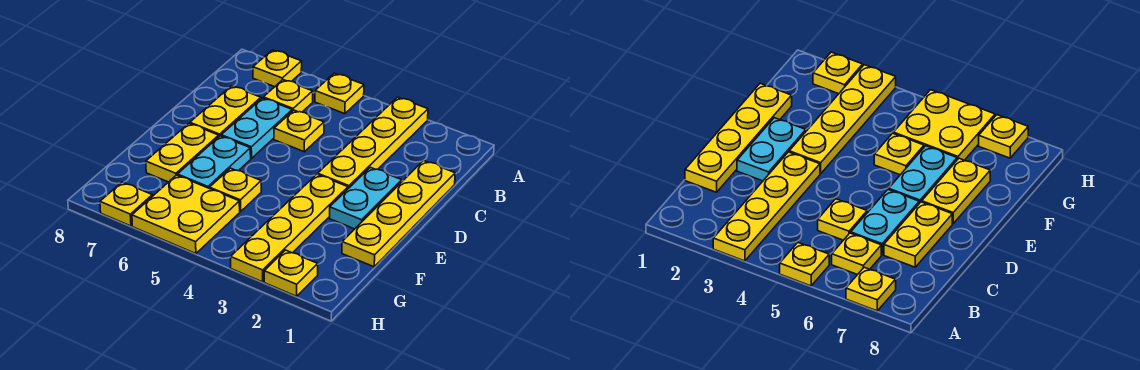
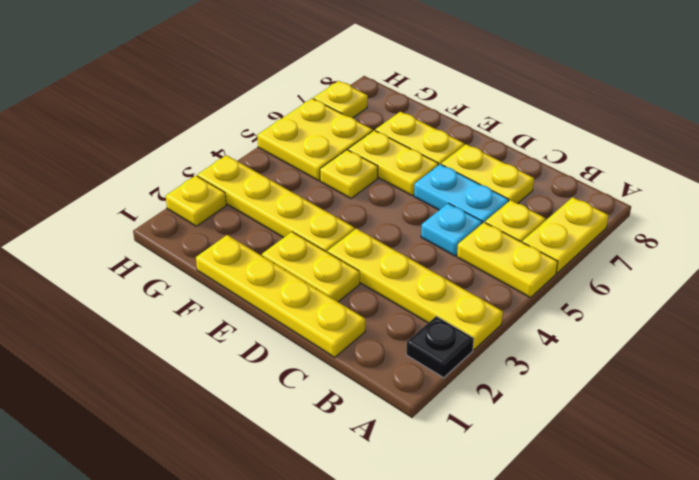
none -> black plate A2 level 1
yellow plate A5 level 1 -> yellow plate A5:B5 level 1
yellow plate A7 level 1 -> yellow plate A6:A7 level 1
yellow plate C5 level 1 -> cyan plate C5 level 1
cyan plate D2:E2 level 1 -> yellow plate D2:E2 level 1
cyan plate E6:F6 level 1 -> yellow plate E6:F6 level 1

